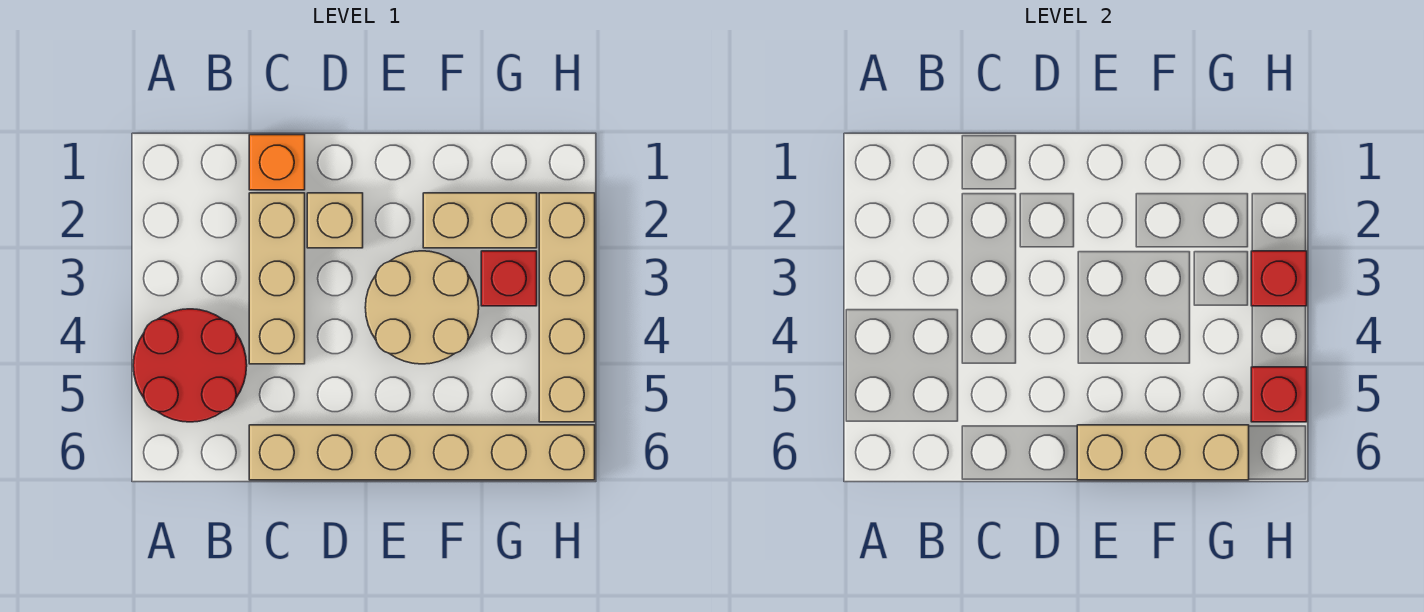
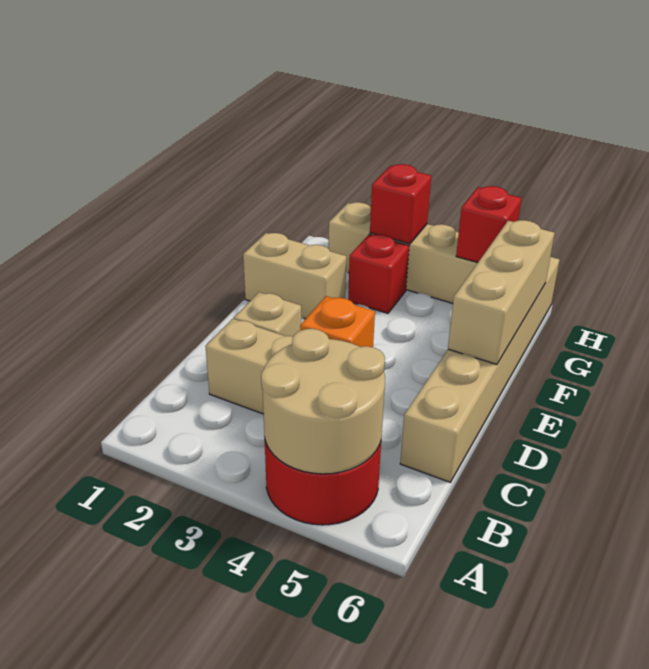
orange brick C1 level 1 -> orange brick C4 level 2
tan round brick E3:F4 level 1 -> tan round brick A4:B5 level 2
tan brick F2:G2 level 1 -> tan brick F1:F2 level 1

